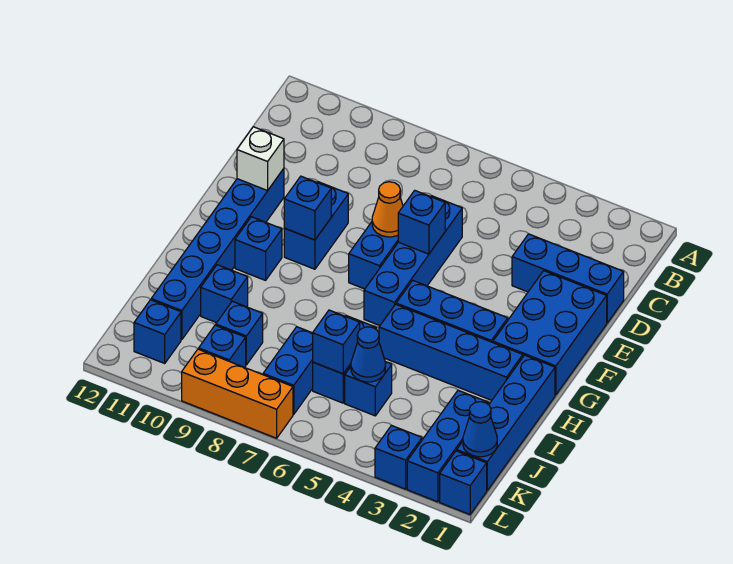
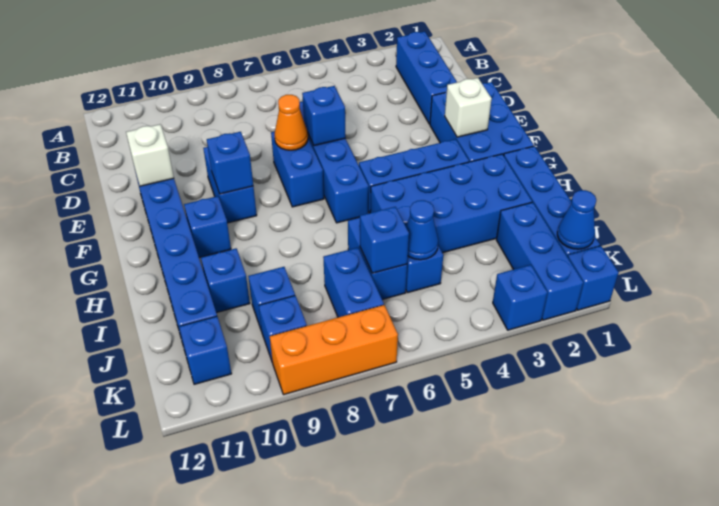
blue brick D1:D3 level 1 -> blue brick B2:D2 level 1
none -> white brick F2 level 2
blue brick H2:H5 level 1 -> blue brick H2:I5 level 1

